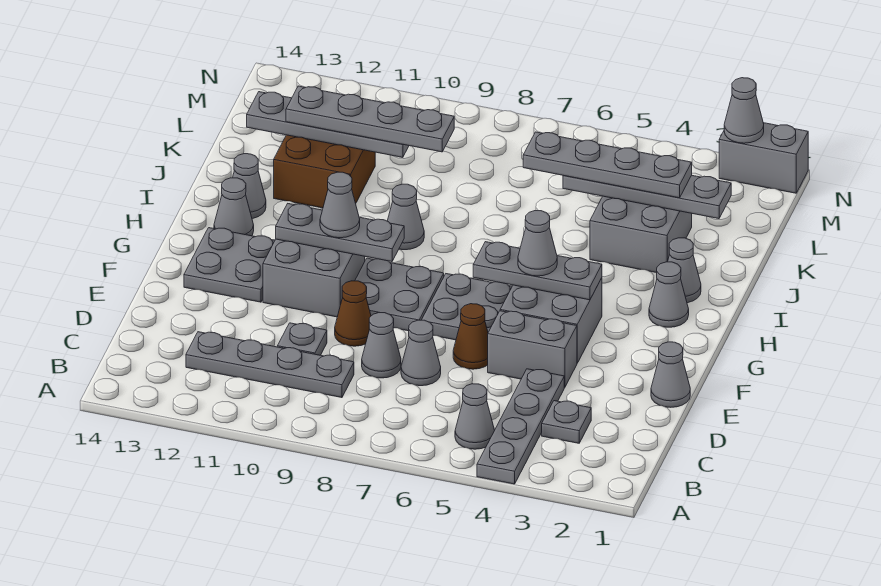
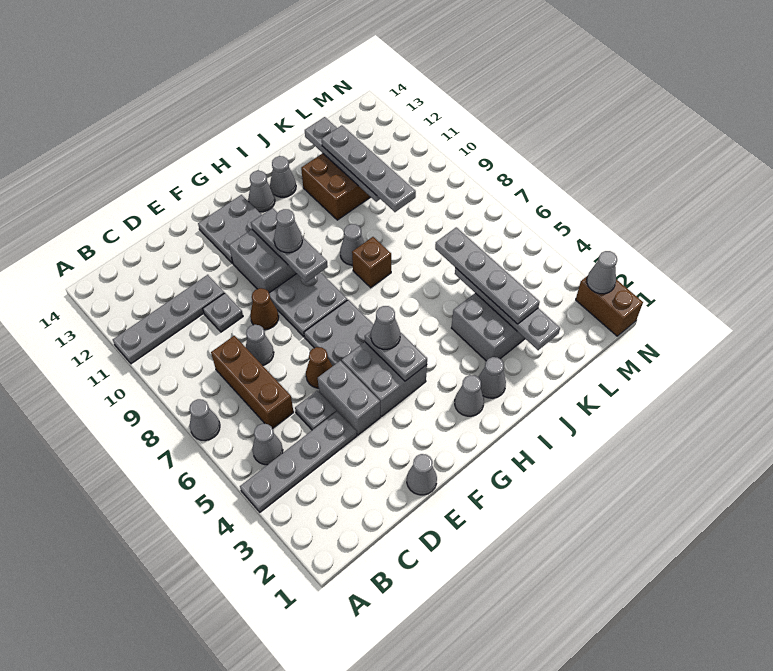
grey plate C3 level 1 -> grey plate D5 level 1
none -> brown brick C6:C8 level 1
grey plate C9:C12 level 1 -> grey plate A11:D11 level 1
grey cone D7 level 1 -> grey cone A7 level 1
grey plate G4:G6 level 2 -> grey plate G4:G5 level 2
none -> brown brick I8 level 1
grey brick N1:N2 level 1 -> brown brick N1:N2 level 1

